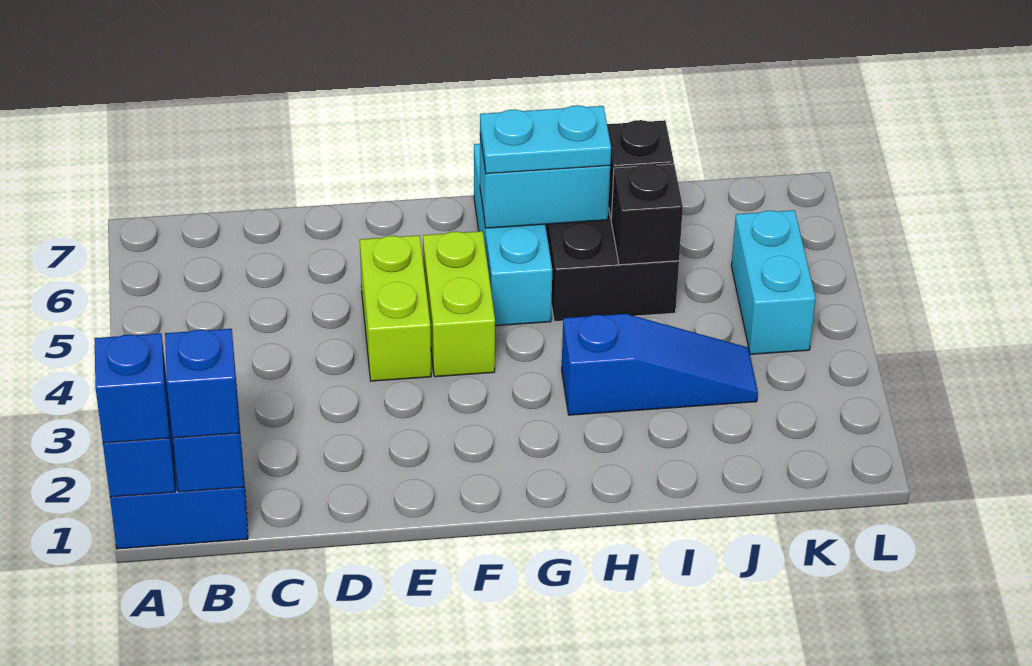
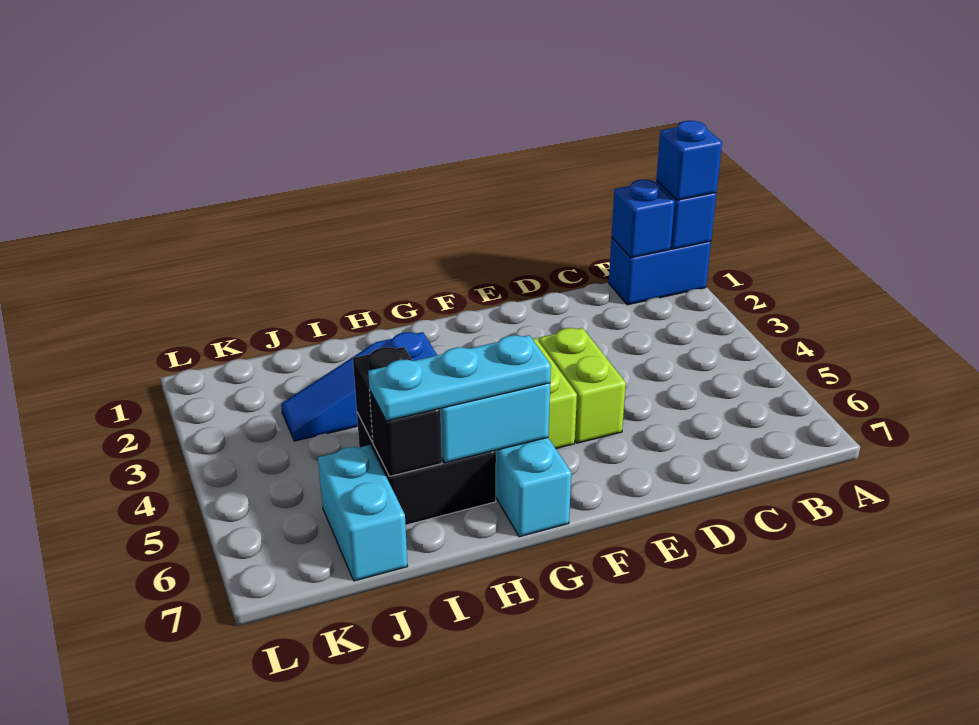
blue brick B1 level 3 -> none
cyan plate G6:H6 level 3 -> cyan plate G6:I6 level 3
cyan brick K4:K5 level 1 -> cyan brick J6:J7 level 1

